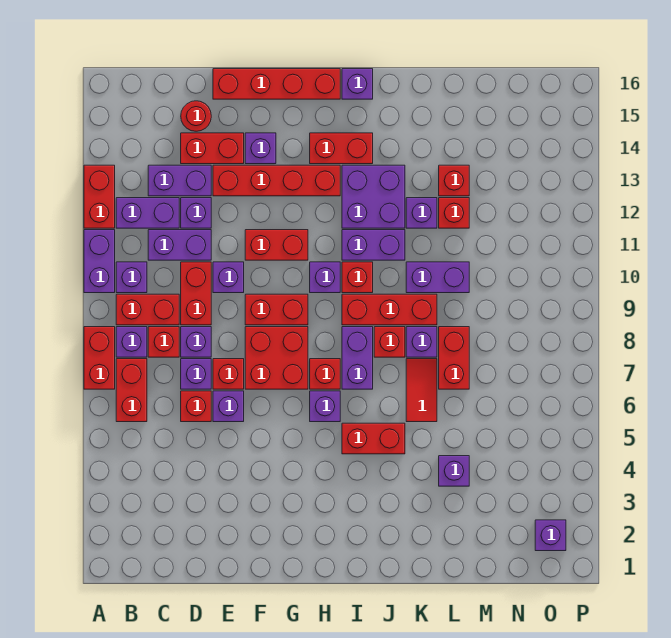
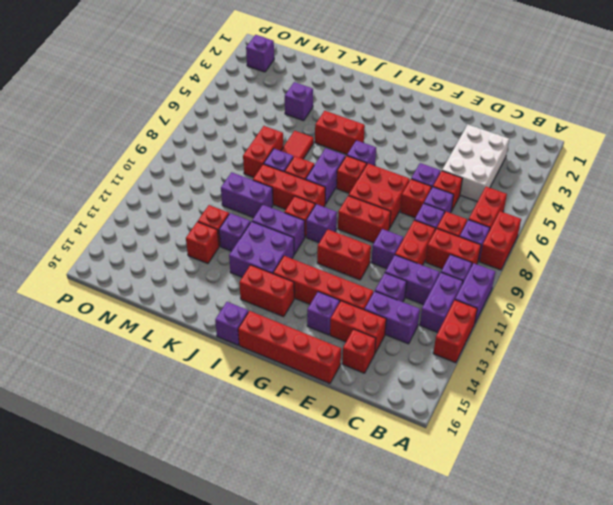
purple brick B12:C12 level 1 -> purple brick B11:B12 level 1
none -> white brick C3:D5 level 1
red round brick D15 level 1 -> red brick D15 level 1

